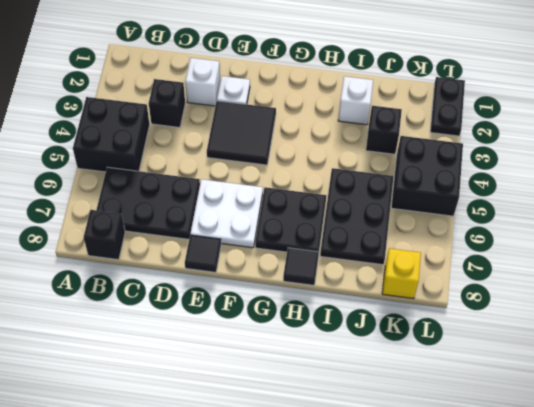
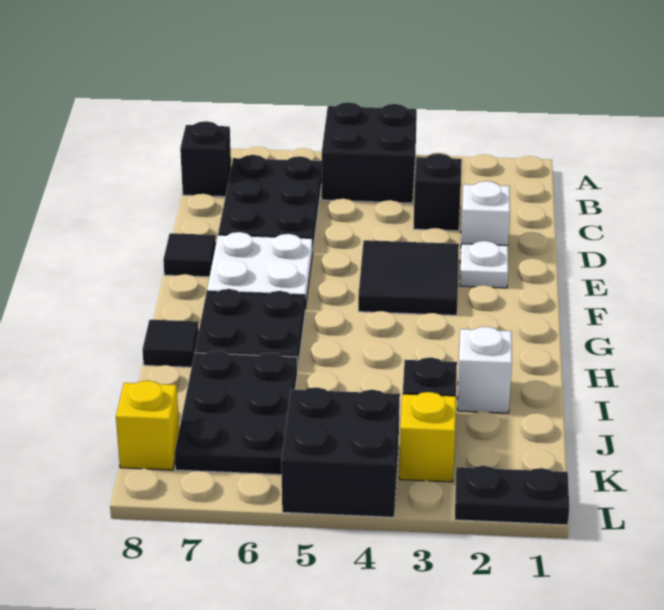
black plate I5:J7 level 1 -> black plate I6:K7 level 1
none -> yellow brick K3 level 1

